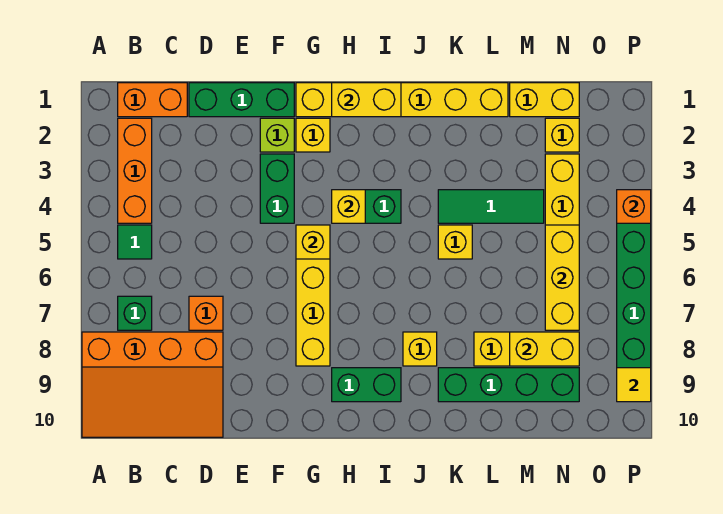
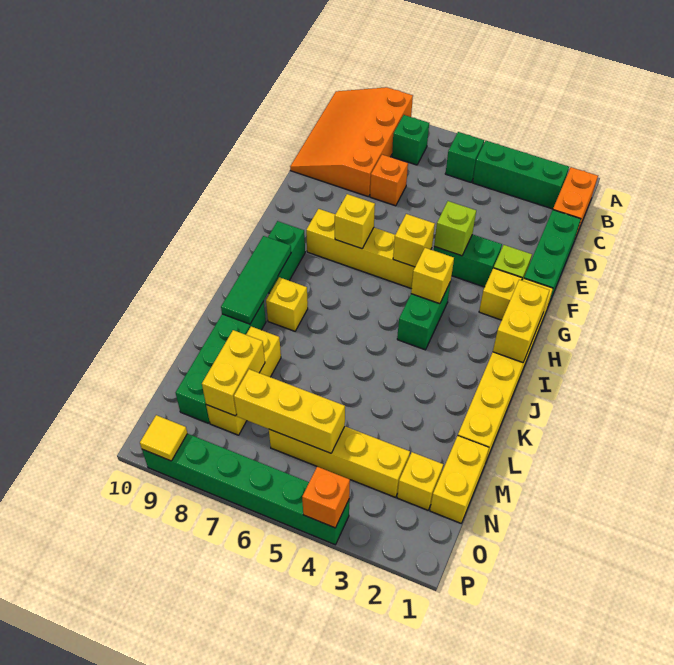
orange brick B2:B4 level 1 -> green brick B2:B4 level 1
green tile B5 level 1 -> green brick B5 level 1
none -> lime brick F4 level 2
green tile K4:M4 level 1 -> green tile I9:K9 level 2
yellow brick K5 level 1 -> yellow brick G7 level 2

